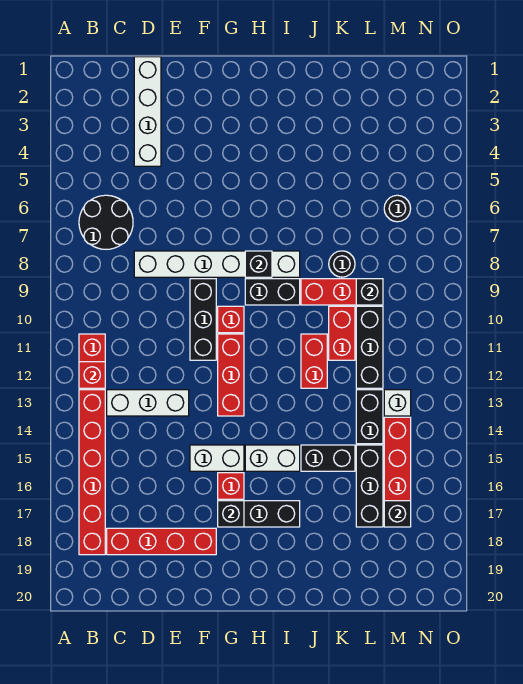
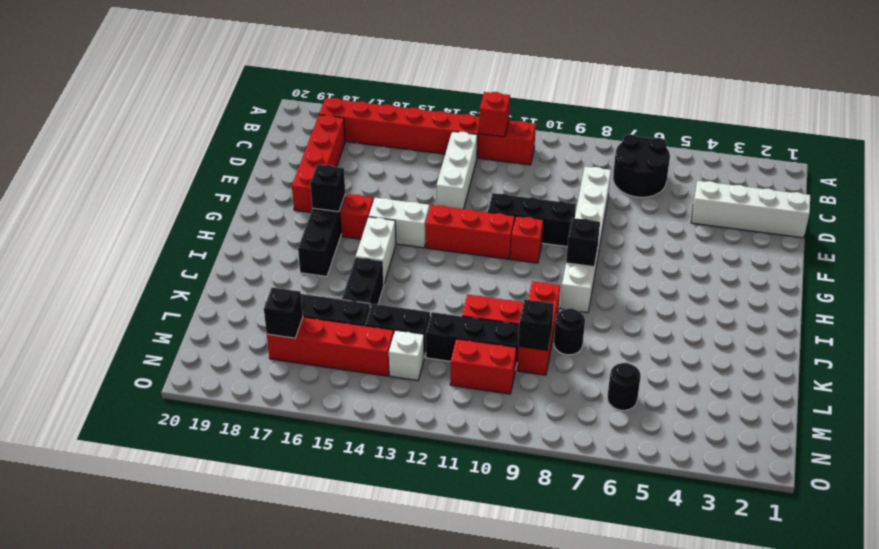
white brick F15:G15 level 1 -> white brick G14:G15 level 1
black brick H9:I9 level 1 -> none
red brick J11:J12 level 1 -> red brick M10:M11 level 1

